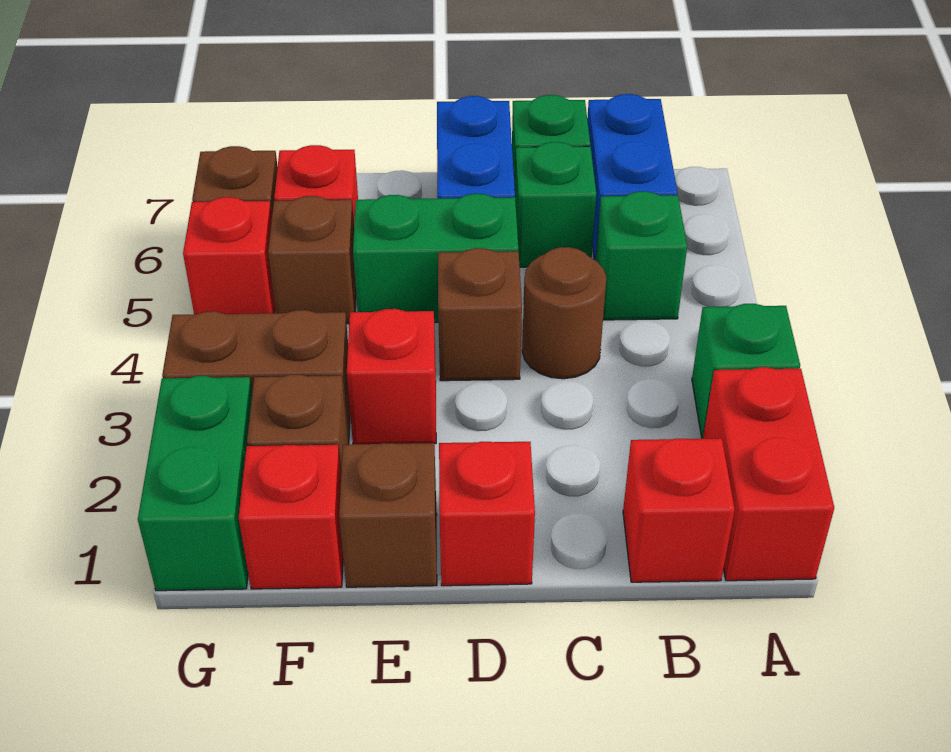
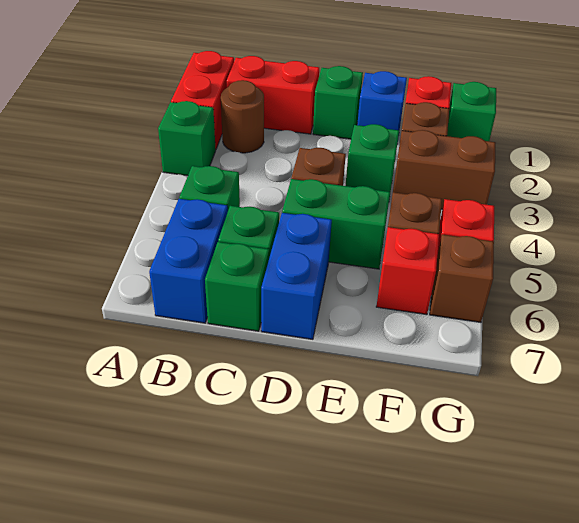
red brick B1 level 1 -> red brick B1:C1 level 1
brown round brick C4 level 1 -> brown round brick B2 level 1
red brick D1 level 1 -> green brick D1 level 1
brown brick E1 level 1 -> blue brick E1 level 1
red brick E3 level 1 -> green brick E3 level 1
green brick G1:G2 level 1 -> green brick G1 level 1

